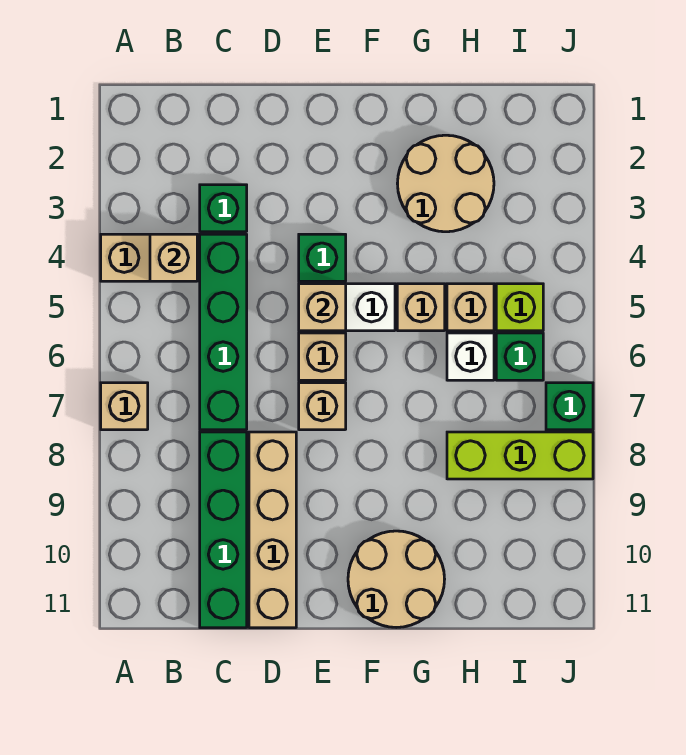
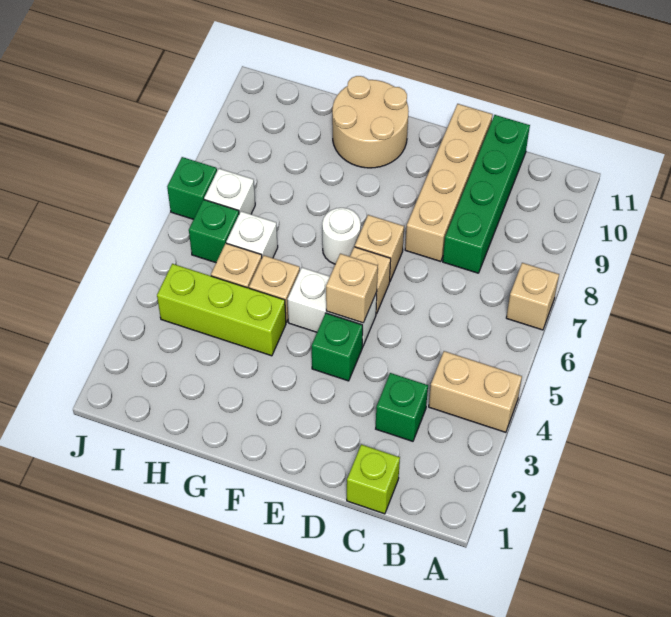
tan brick B4 level 2 -> none
green brick C4:C7 level 1 -> none
none -> white round brick F7 level 1
tan round brick G2:H3 level 1 -> none
lime brick H8:J8 level 1 -> lime brick G4:I4 level 1
lime brick I5 level 1 -> lime brick C1 level 1
none -> white brick I7 level 1

